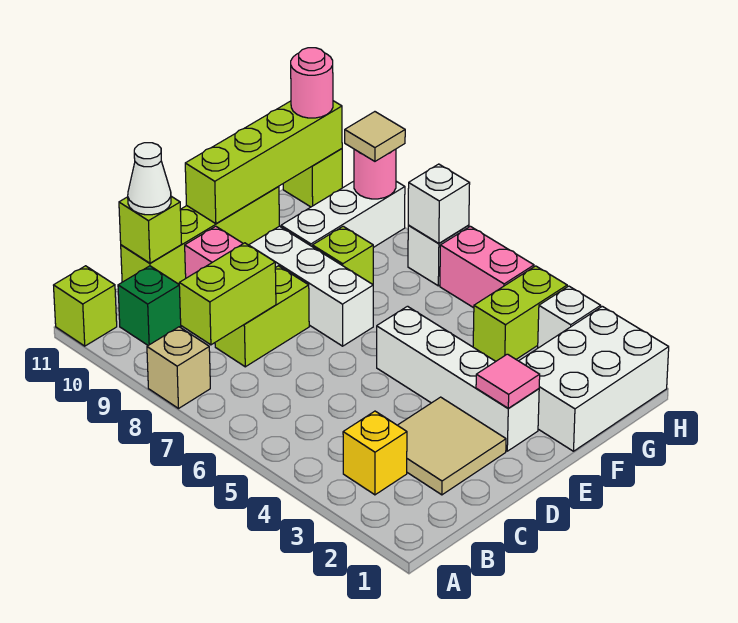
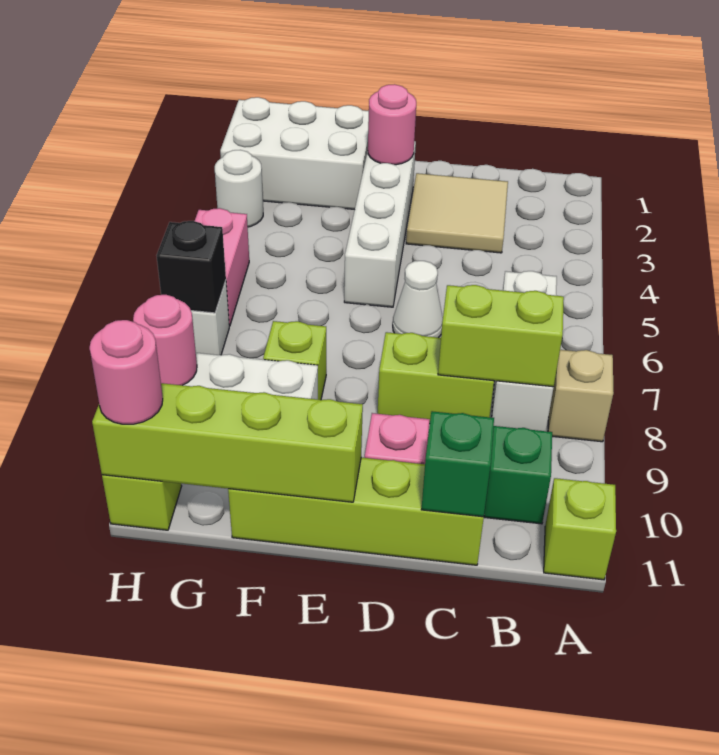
yellow brick B3 level 1 -> none
lime brick C11 level 2 -> green brick C11 level 2
white cone C11 level 3 -> white cone D6 level 1
pink tile E2 level 2 -> pink round brick E2 level 2
white brick E7:E9 level 1 -> white brick B6:B8 level 1
lime brick G4:H4 level 1 -> none
white brick H3 level 1 -> white round brick H3 level 1
white brick H7 level 2 -> black brick H7 level 2
tan tile H9 level 3 -> none

